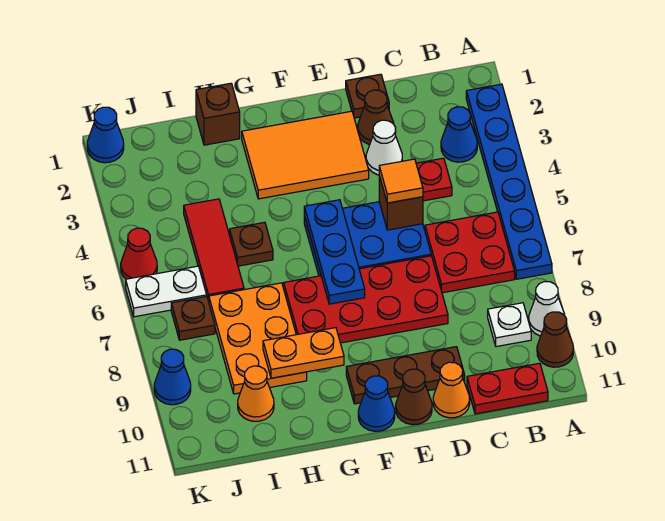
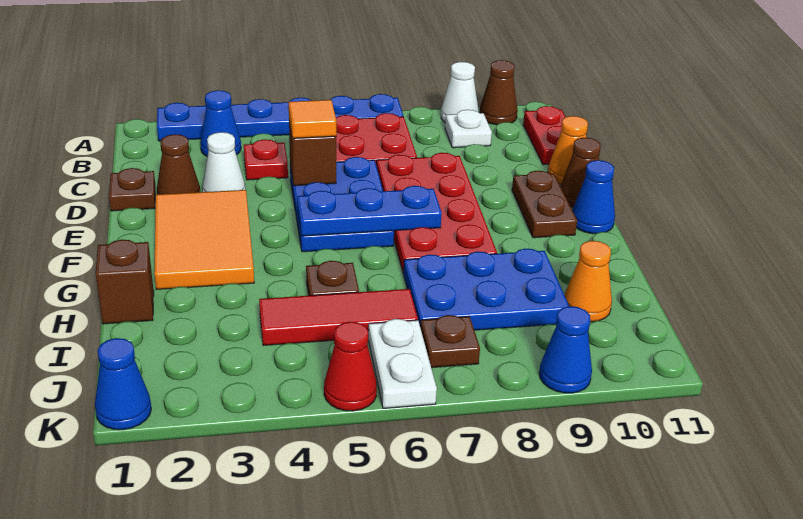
brown plate D10:F10 level 1 -> brown plate E10:F10 level 1
orange plate G9:H9 level 2 -> none
orange plate H7:I9 level 1 -> blue plate H7:I9 level 1

